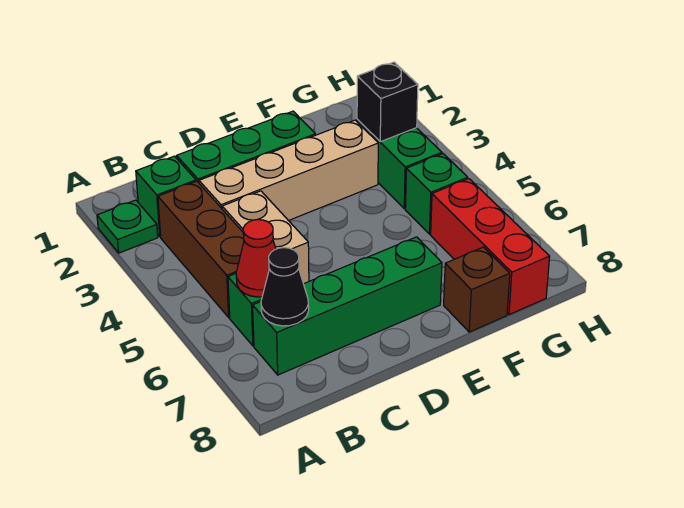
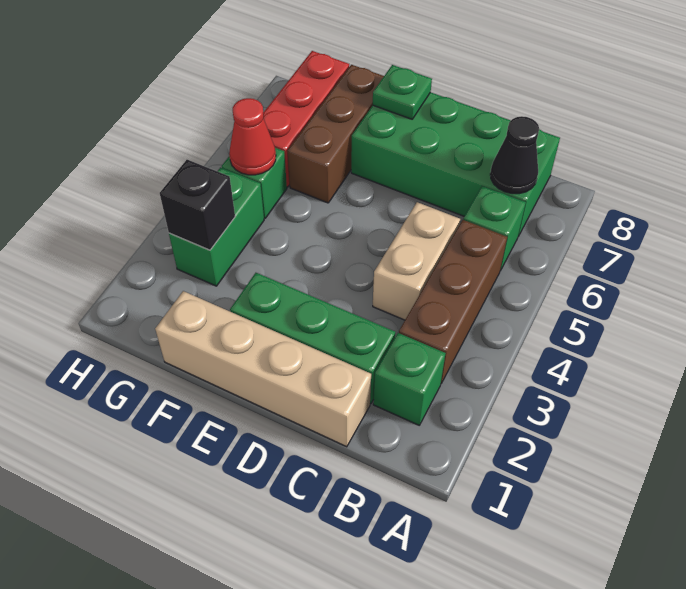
green plate A2 level 1 -> green plate E8 level 2
red cone B6 level 2 -> red cone G5 level 2
green brick B7:E7 level 1 -> green brick B7:E8 level 1
tan brick C3:F3 level 1 -> tan brick C1:F1 level 1
brown brick F8 level 1 -> brown brick F6:F8 level 1

